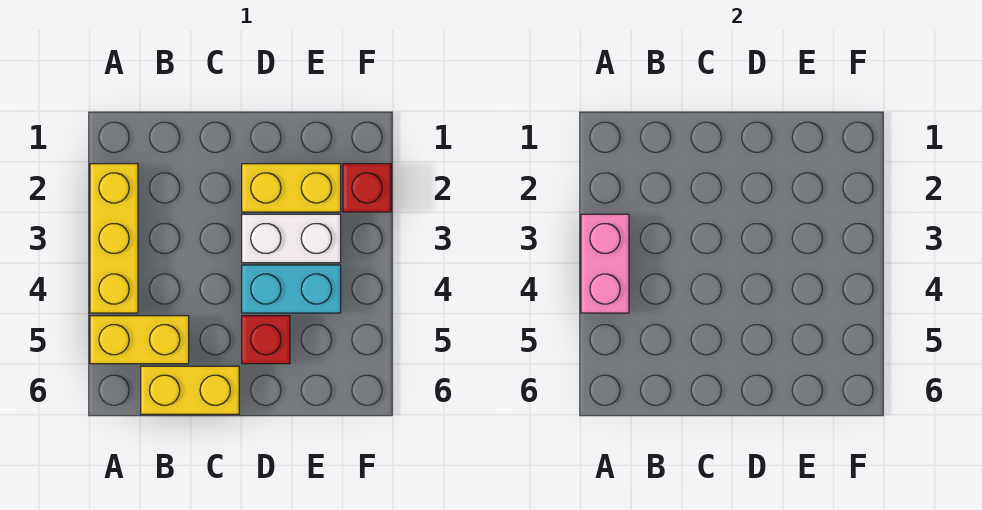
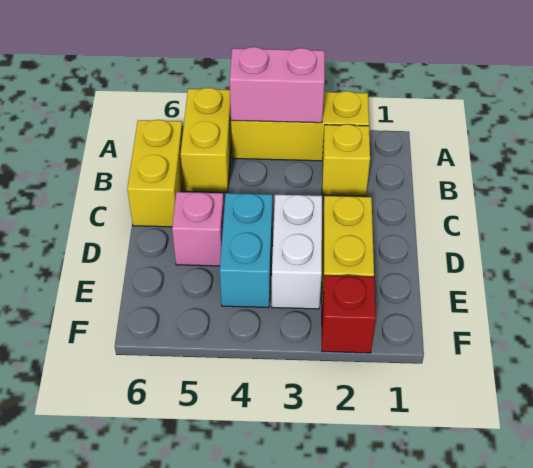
none -> yellow brick B2 level 1
red brick D5 level 1 -> pink brick D5 level 1

